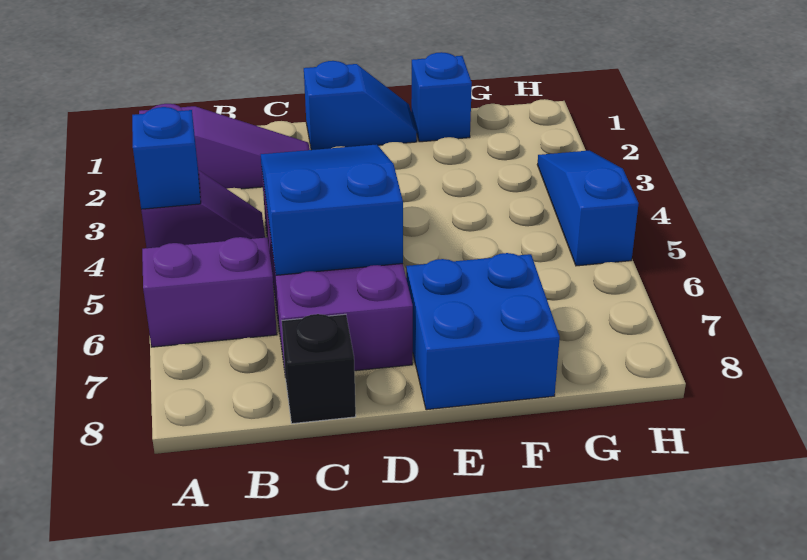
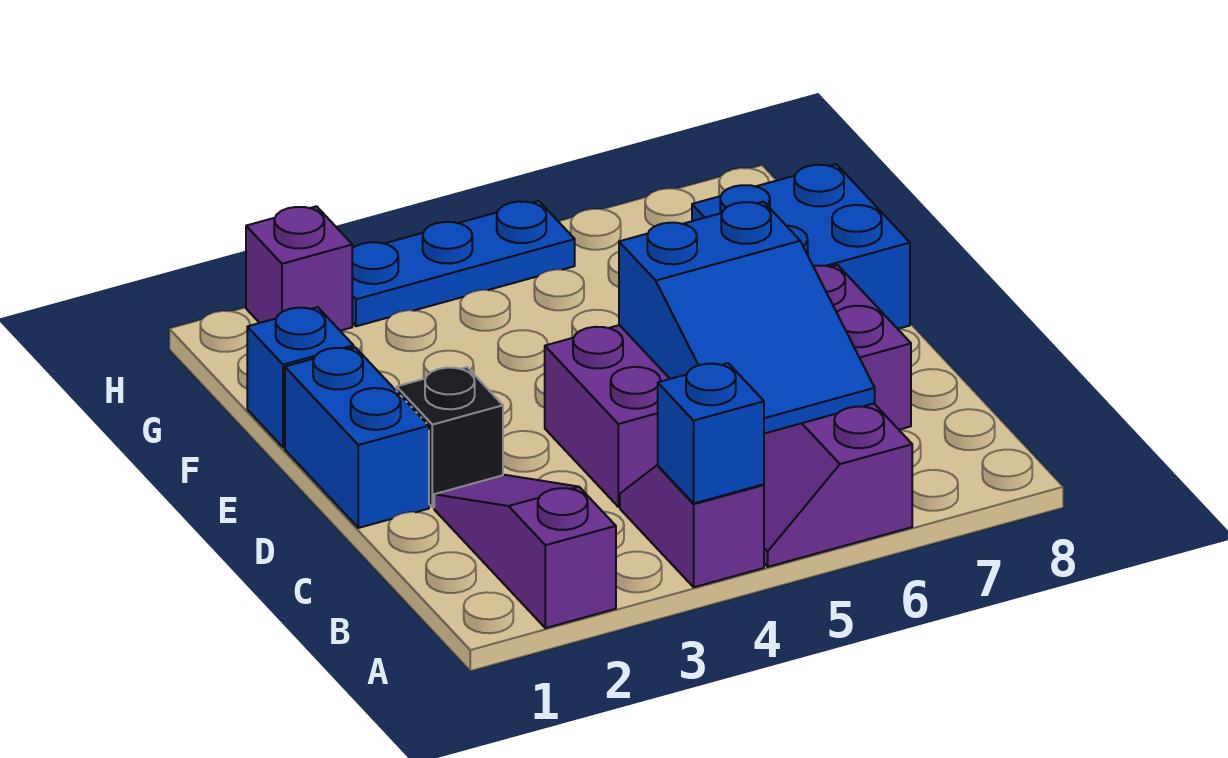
blue slope C4:D6 level 2 top 6 -> blue slope B5:D6 level 2 top D
black brick C8 level 1 -> black brick D2 level 1
blue slope D1:E1 level 1 top D -> blue brick D1:E1 level 1
none -> purple brick H2 level 1
blue slope H3:H5 level 1 top 5 -> blue plate H3:H5 level 1

